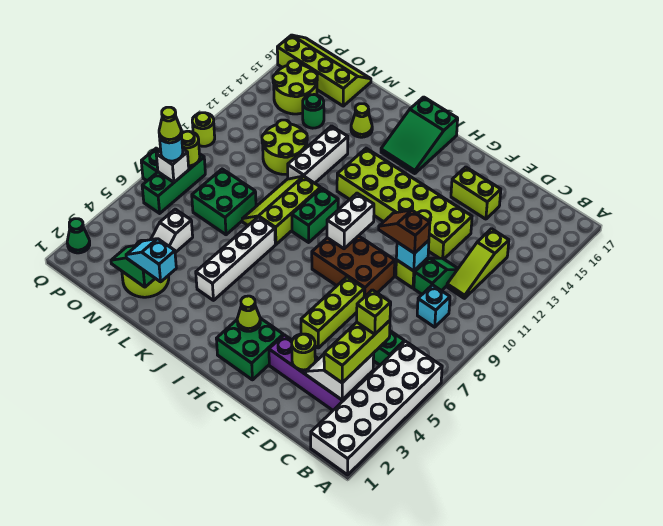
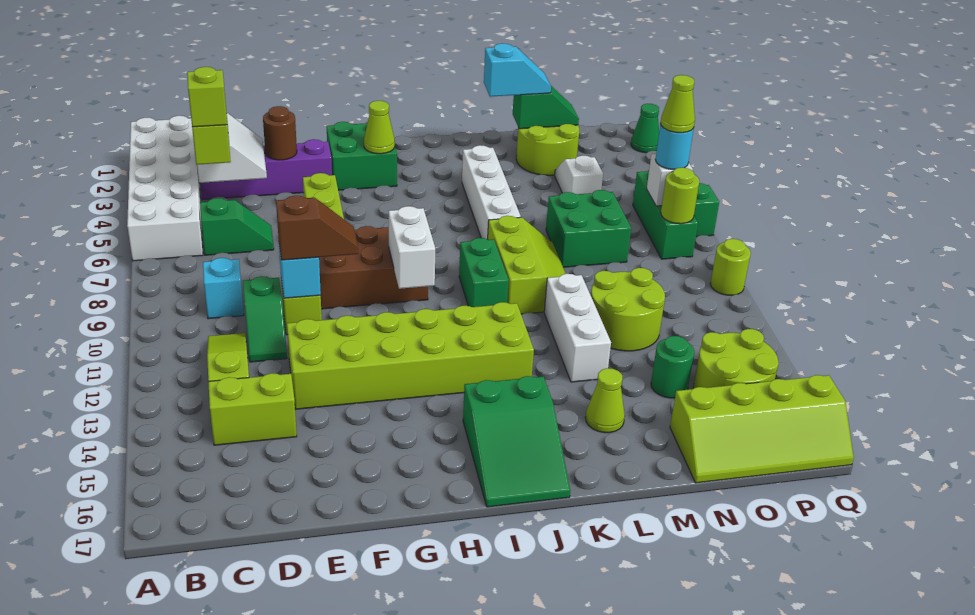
lime round brick E3 level 2 -> brown round brick E3 level 2
lime brick E15:F15 level 1 -> lime brick C14:D14 level 1
green slope I15:J17 level 1 top 17 -> green slope I15:J17 level 1 top 15

